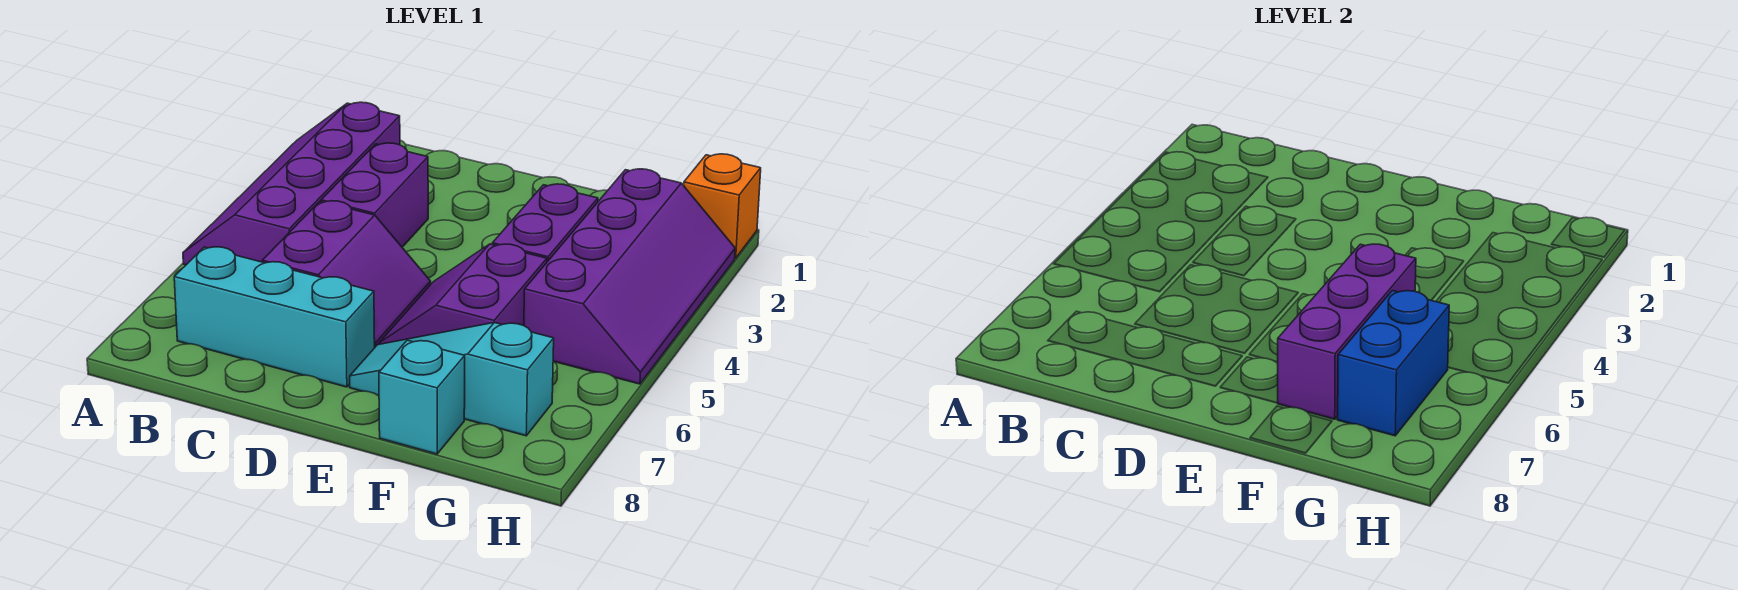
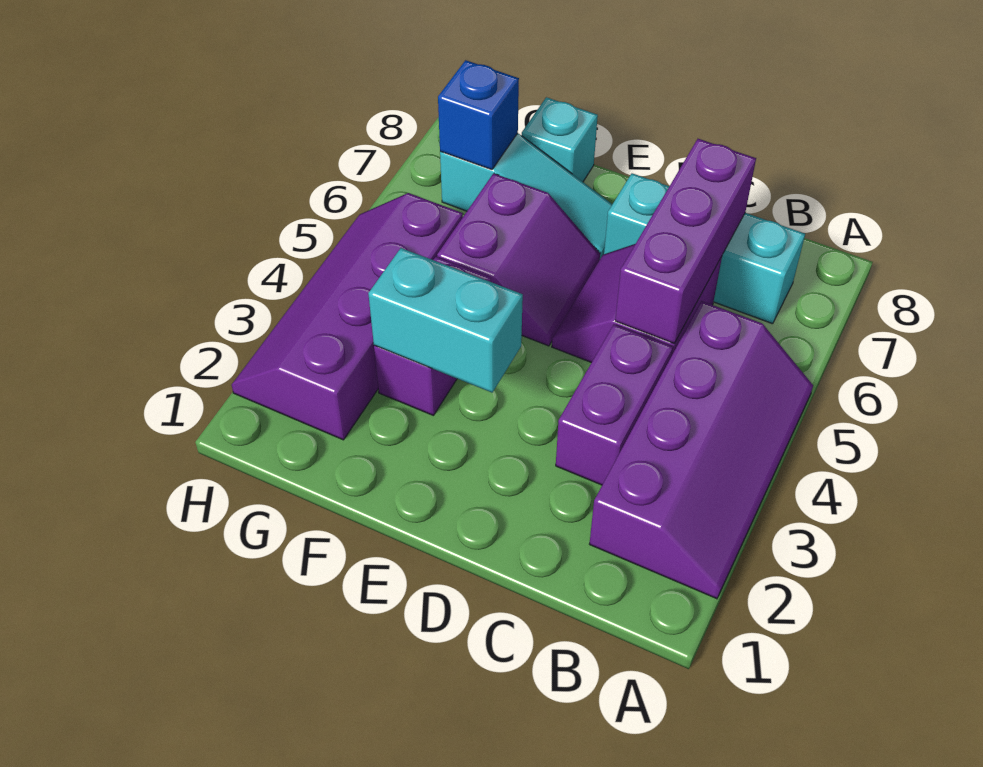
none -> cyan brick E3:F3 level 2
purple brick F5:F7 level 2 -> purple brick C5:C7 level 2
blue brick G6:G7 level 2 -> blue brick G7 level 2
orange brick H1 level 1 -> none

